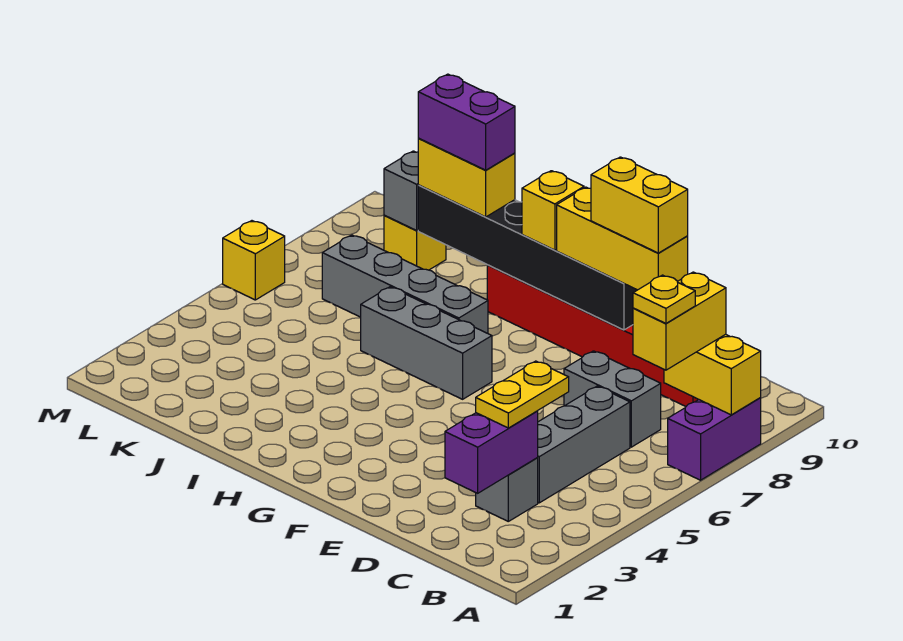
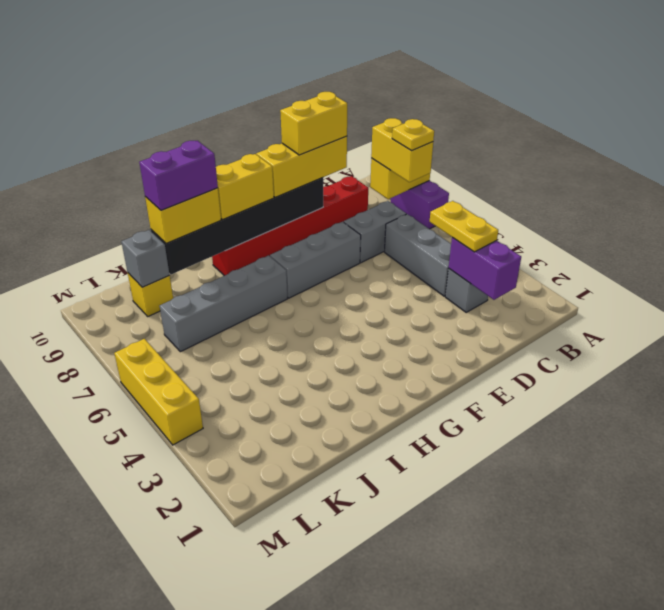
grey brick G6:I6 level 1 -> grey brick E7:G7 level 1
yellow brick G9 level 3 -> yellow brick G9:H9 level 3
yellow brick M6 level 1 -> yellow brick M4:M6 level 1

